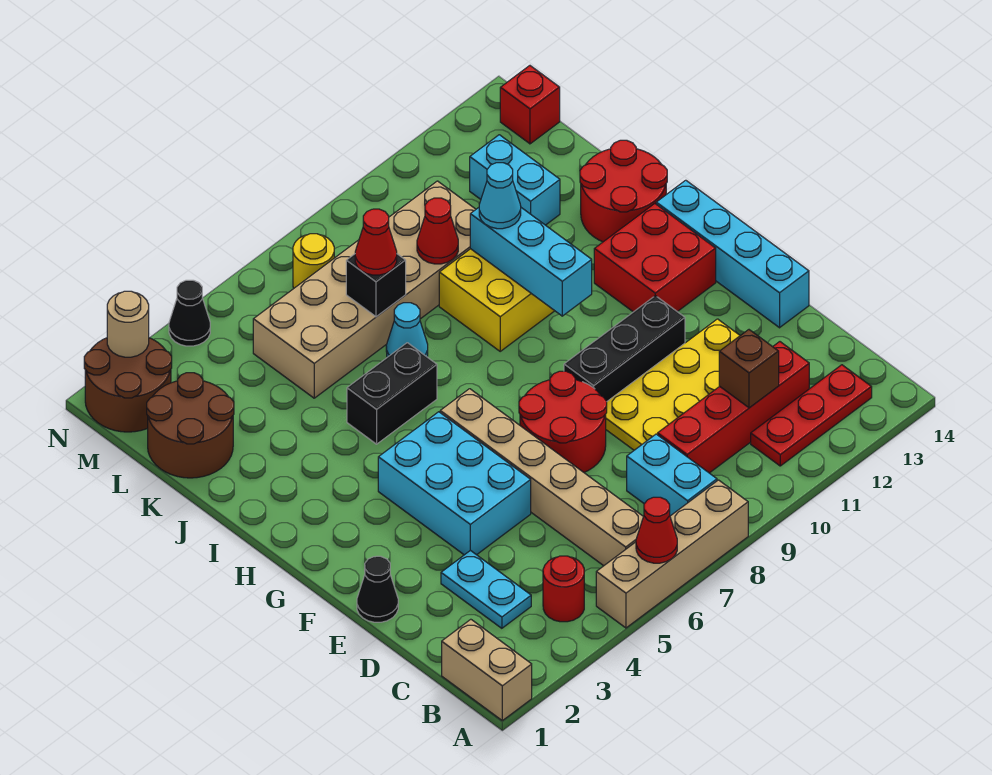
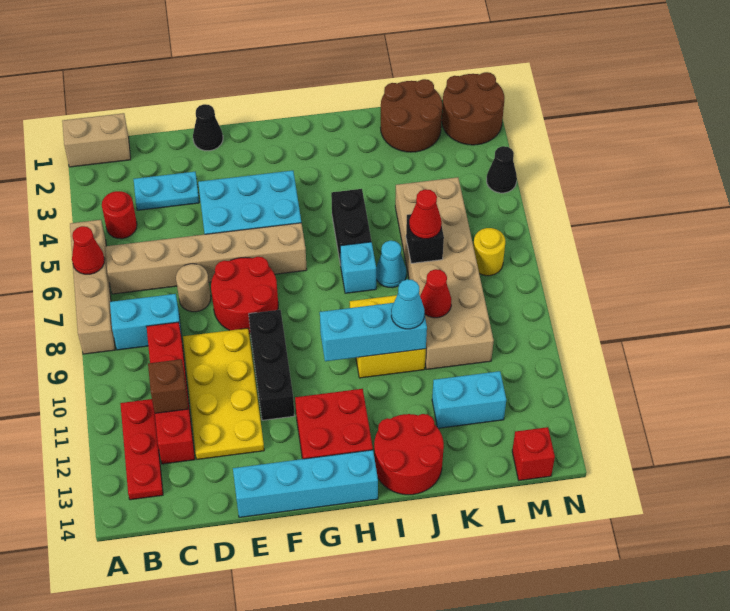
none -> cyan brick I7 level 1
tan round brick N2 level 2 -> tan round brick D7 level 1

